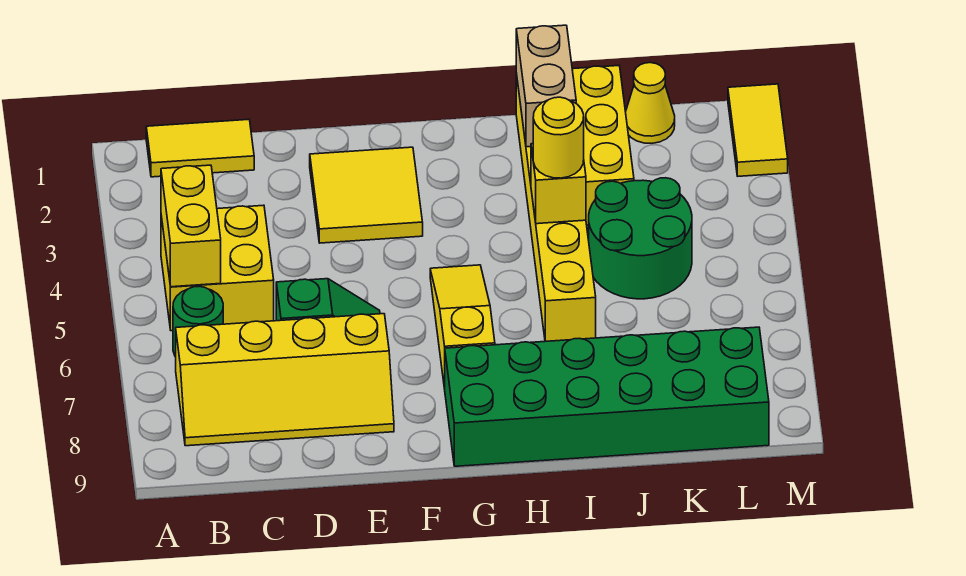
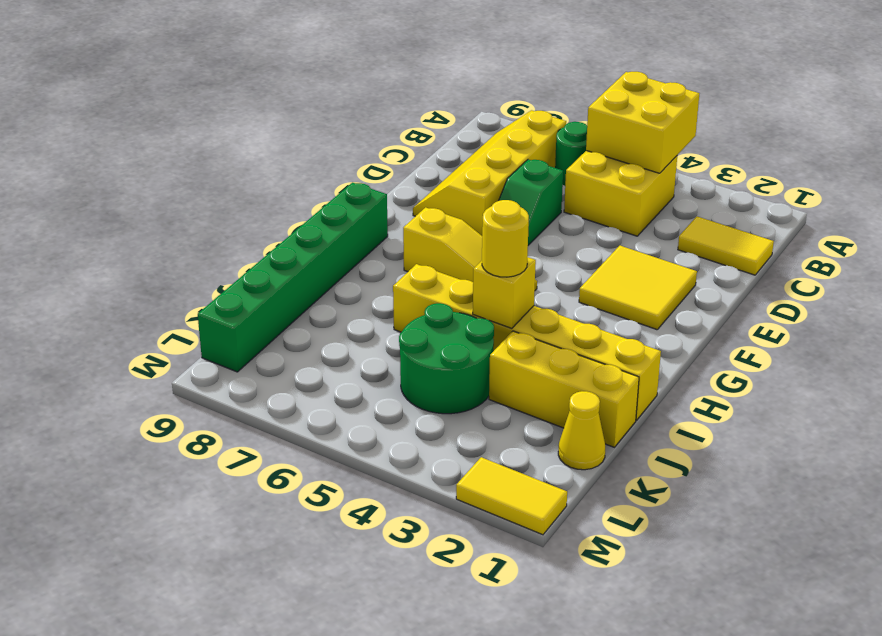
yellow tile B1:C1 level 1 -> yellow tile C1:C2 level 1
yellow brick B4:B5 level 2 -> yellow brick A4:B5 level 2
green brick G8:L9 level 1 -> green brick G9:L9 level 1
tan brick I1:I2 level 2 -> none

